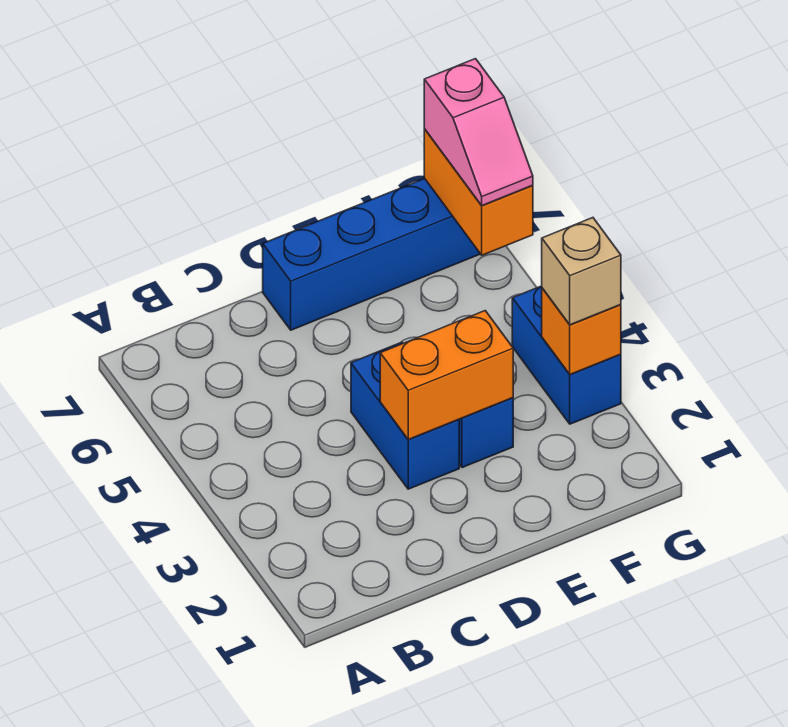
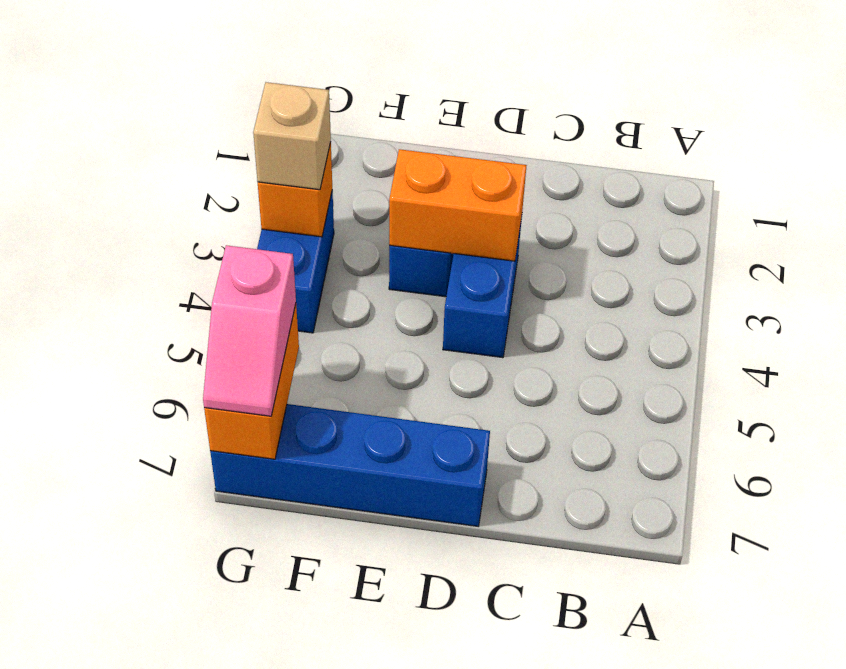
pink slope G6:G7 level 3 top 7 -> pink slope G6:G7 level 3 top 6

